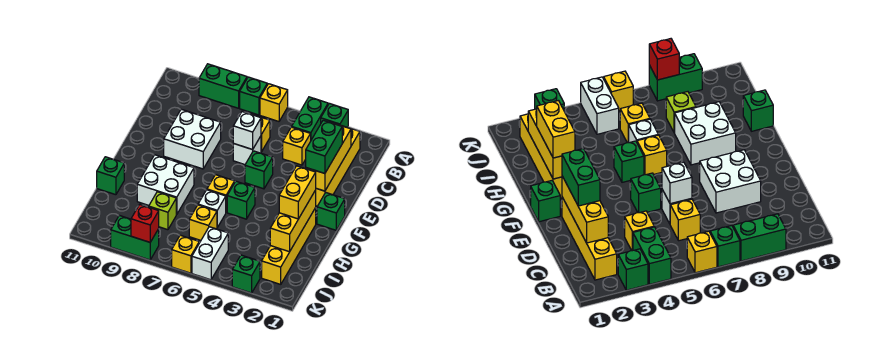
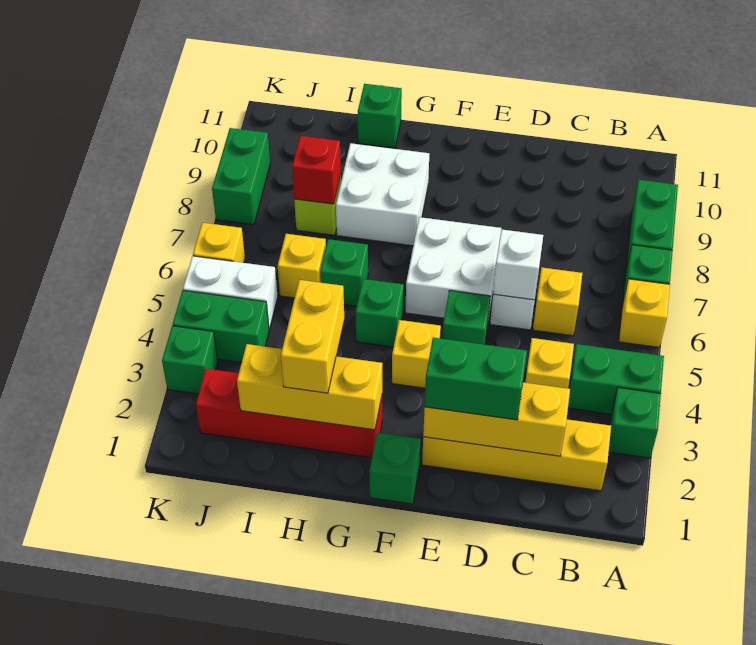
white brick D8:E9 level 1 -> white brick E6:F7 level 1
yellow brick G2:J2 level 1 -> red brick G2:J2 level 1
yellow brick G2:H2 level 3 -> yellow brick H2:H3 level 3
yellow brick G6 level 1 -> yellow brick F4 level 1
white brick H6 level 1 -> green brick H6 level 1
none -> green brick J4:K4 level 1
red brick K8 level 2 -> red brick I8 level 2

